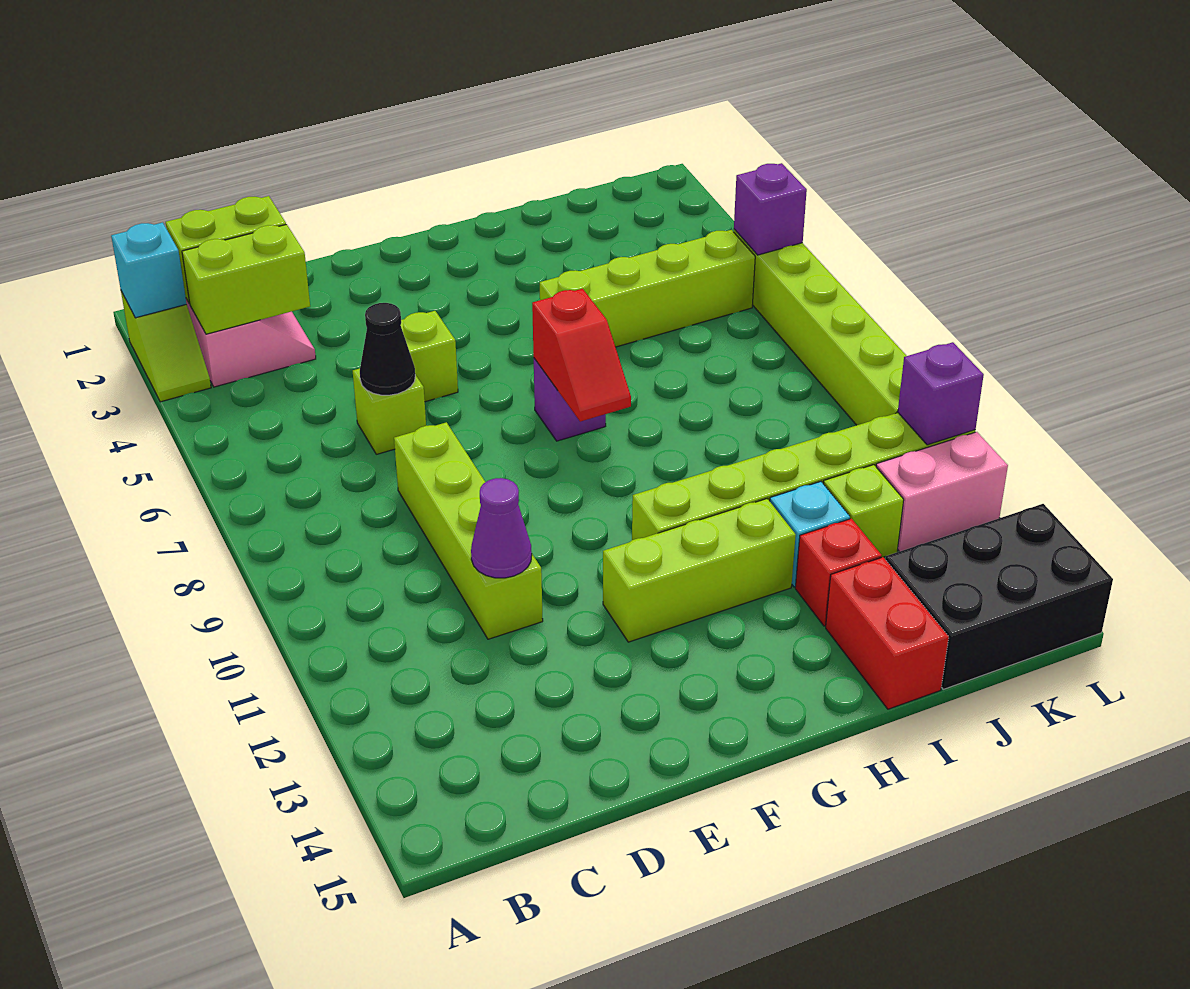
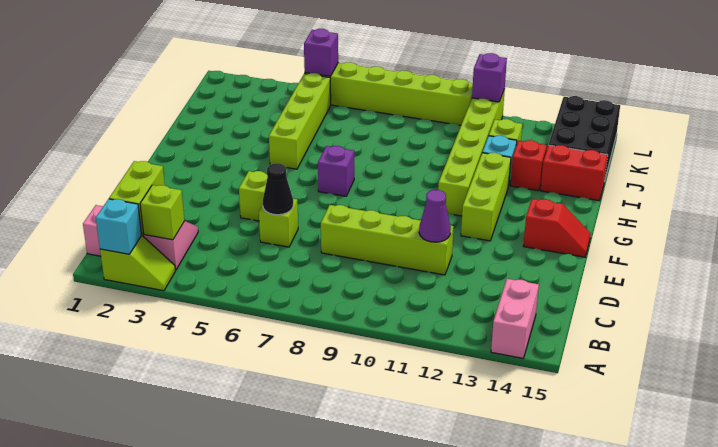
lime brick B3:C3 level 2 -> lime brick B3 level 2
red slope G7:G8 level 2 top 7 -> red slope F14:F15 level 1 top 14
pink brick K12:L12 level 1 -> pink brick A14:B14 level 1

